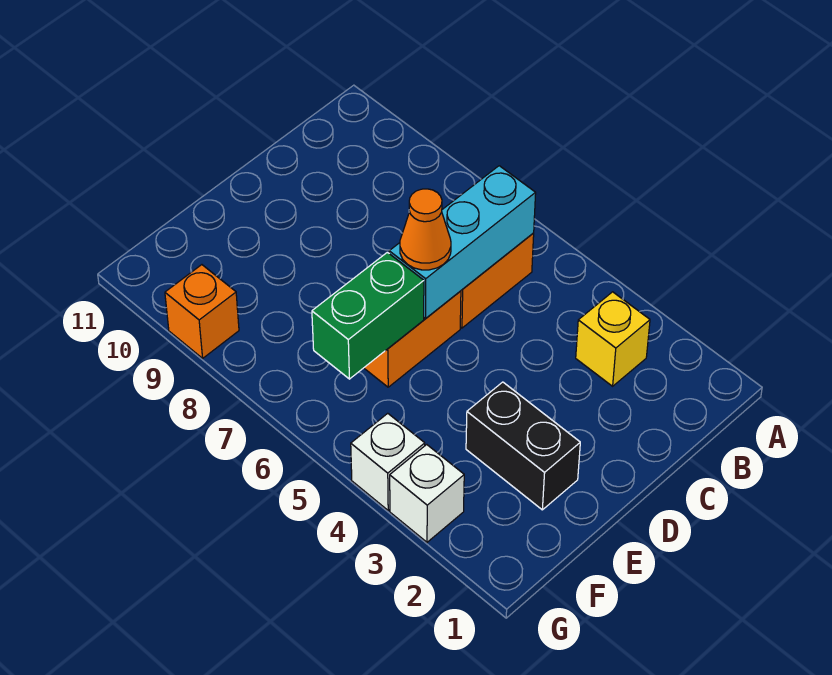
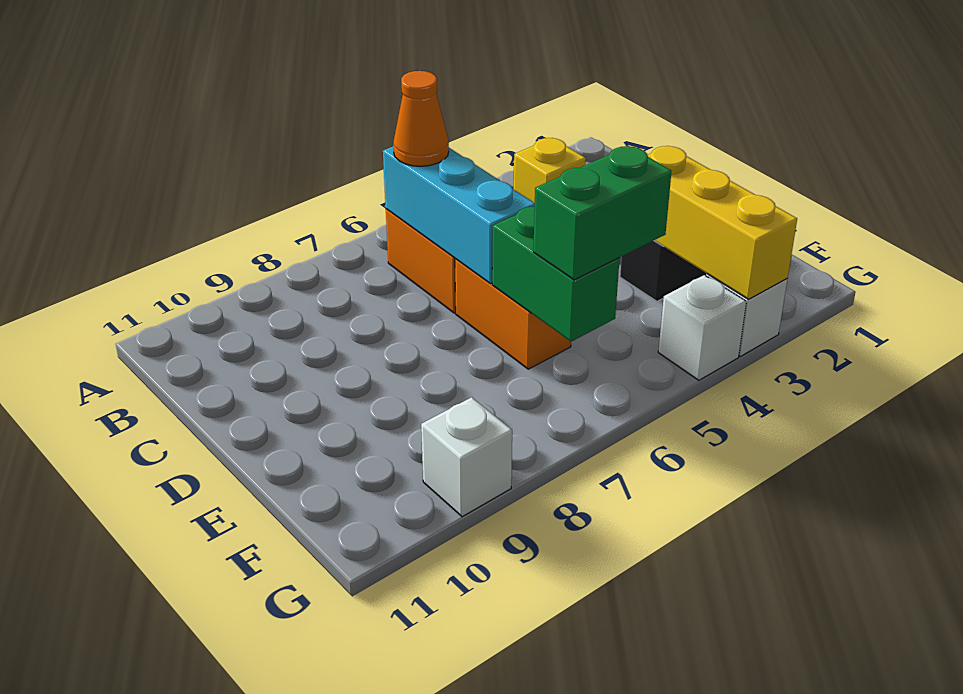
orange cone D6 level 3 -> orange cone B6 level 3
none -> yellow brick E3:G3 level 2
none -> green brick F5:F6 level 3
orange brick G9 level 1 -> white brick G9 level 1

